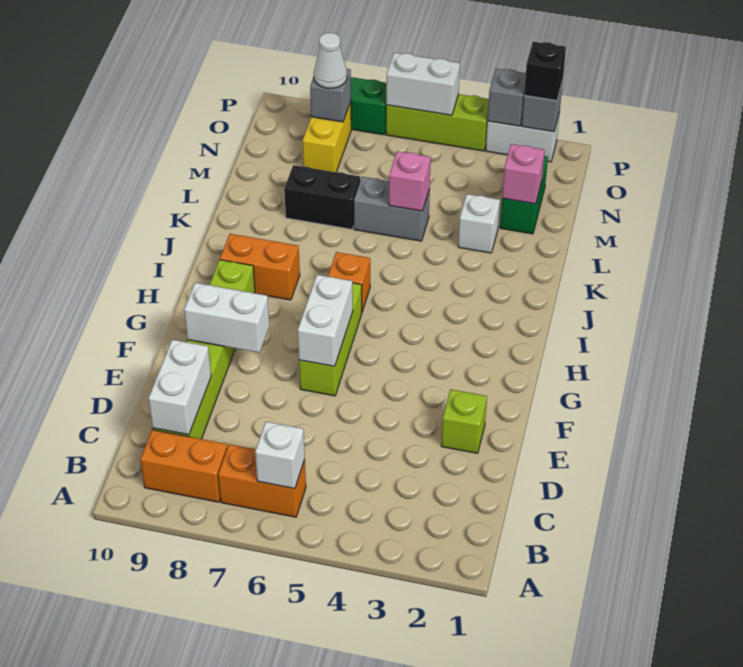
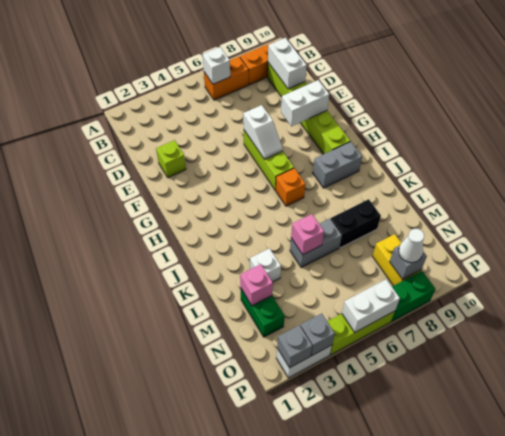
white brick F6:G6 level 2 -> white slope F6:G6 level 2 top F
orange brick I8:I9 level 1 -> grey brick I8:I9 level 1
black brick P2 level 3 -> none

